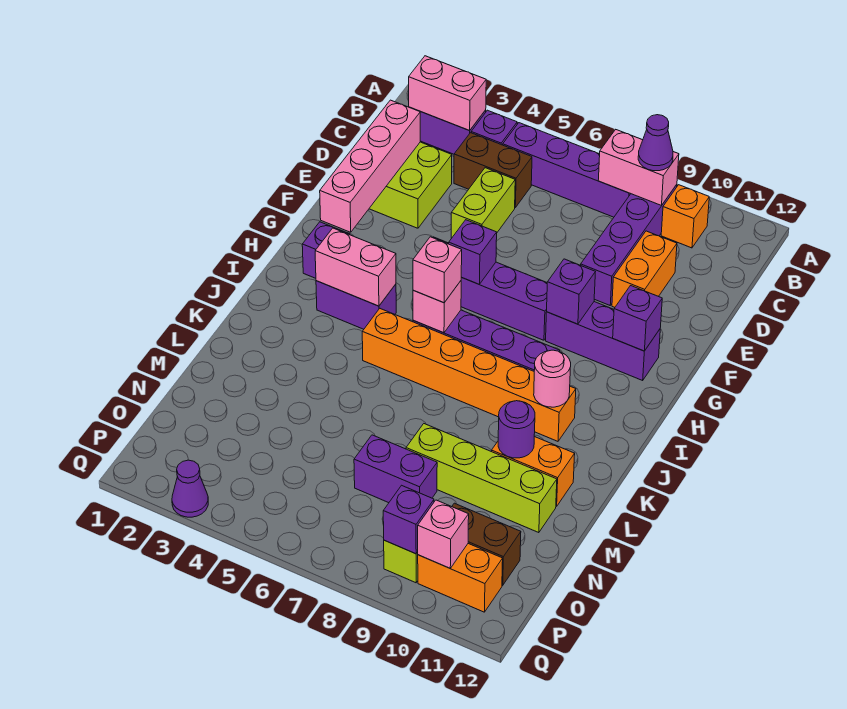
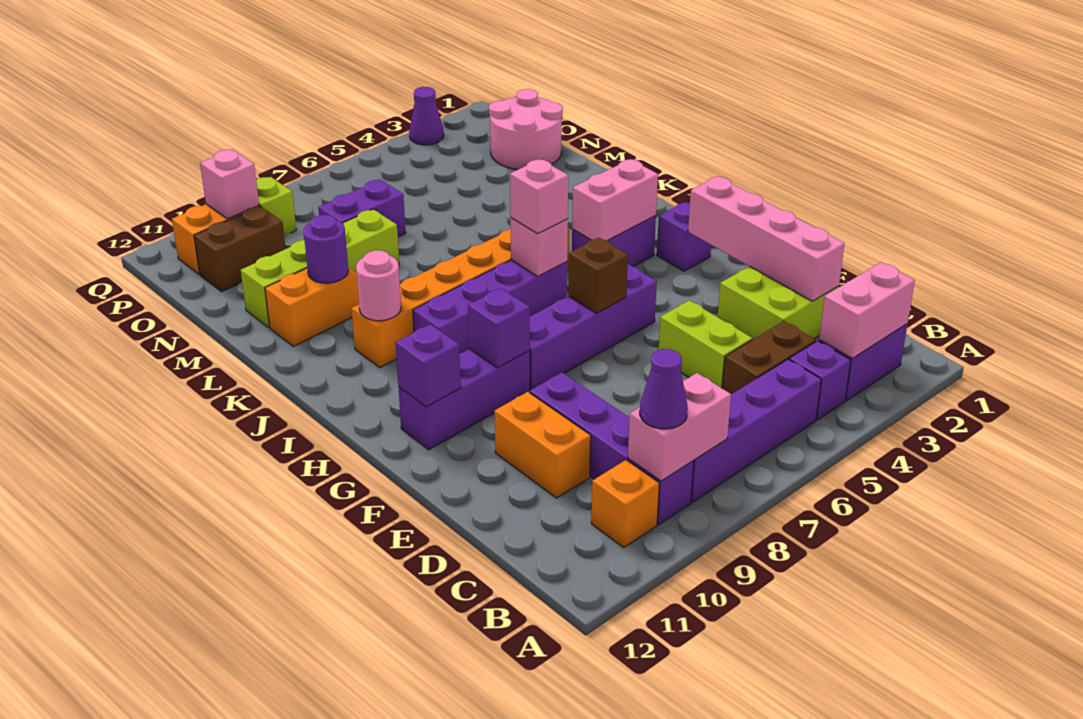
purple brick G6 level 2 -> brown brick G6 level 2
none -> pink round brick N1:O2 level 1
purple brick P9 level 2 -> none

